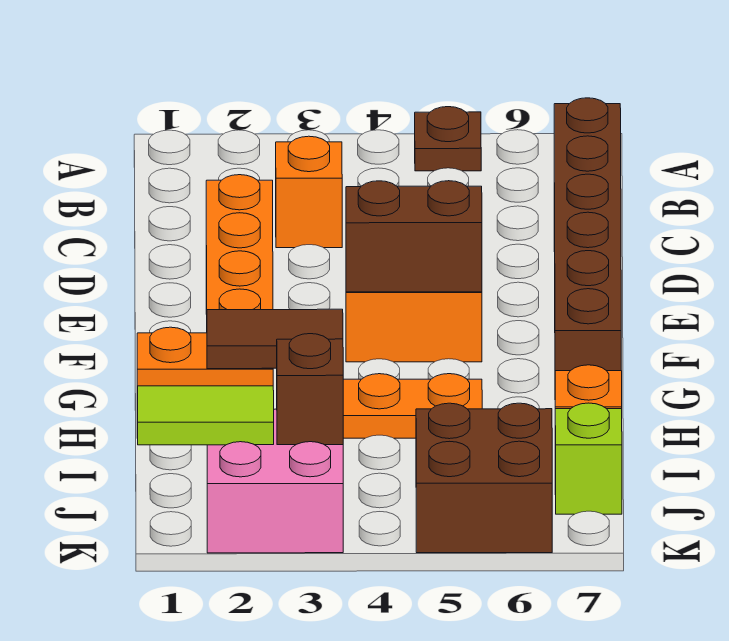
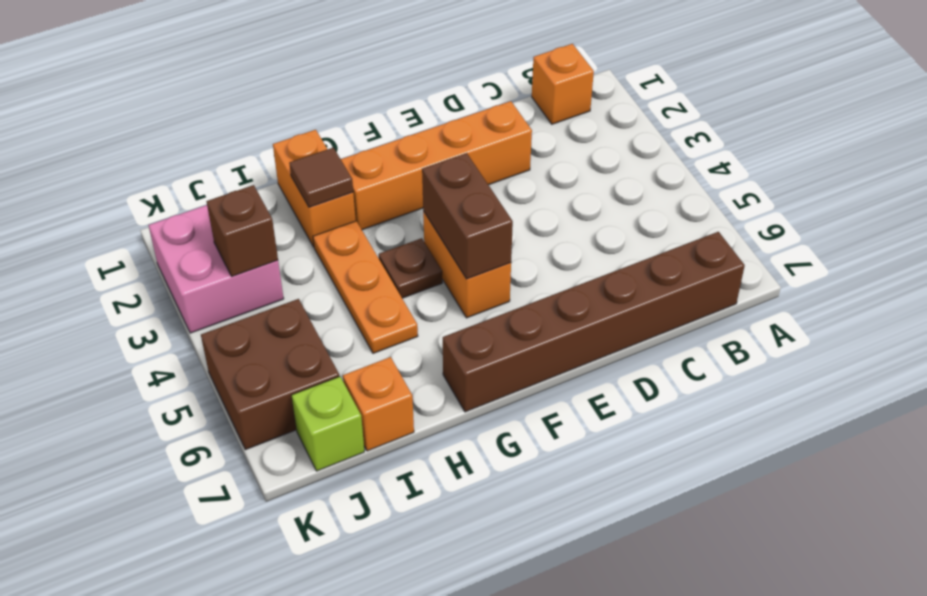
brown plate A5 level 1 -> brown plate G4 level 1
orange brick C3 level 1 -> orange brick B1 level 1
brown tile H2:H3 level 2 -> brown tile H2 level 2
lime tile J1:J2 level 2 -> none

